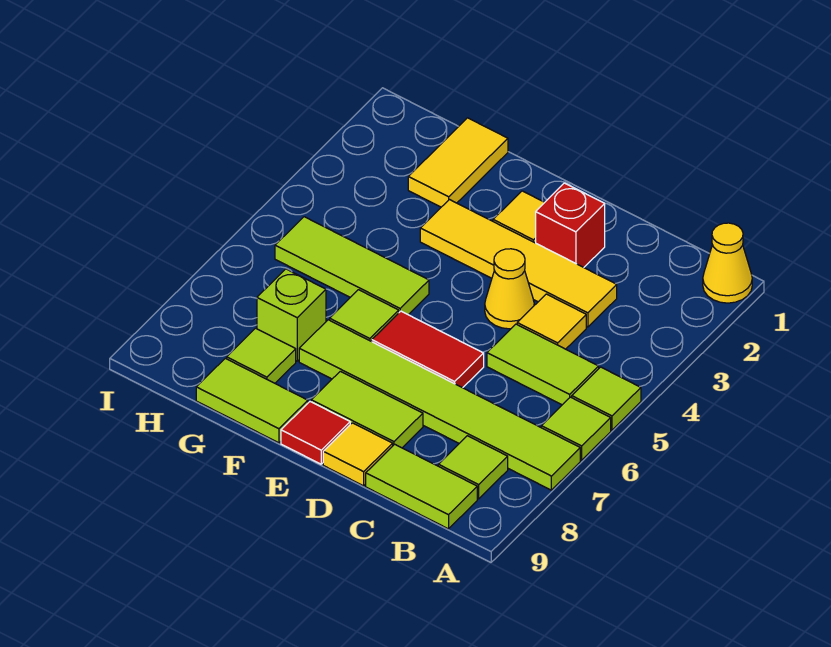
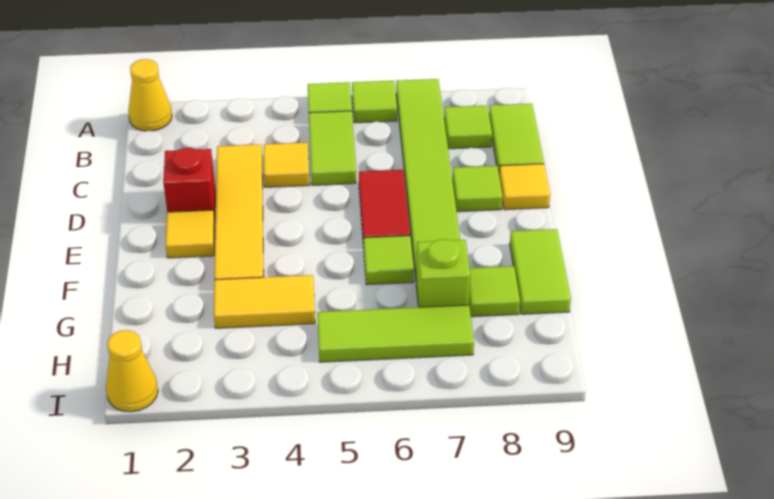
yellow cone D4 level 1 -> yellow cone I1 level 1
lime tile D8:E8 level 1 -> lime tile D8 level 1
red tile E9 level 1 -> none
lime tile F5:H5 level 1 -> lime tile H5:H7 level 1
yellow tile G1:G2 level 1 -> yellow tile G3:G4 level 1

